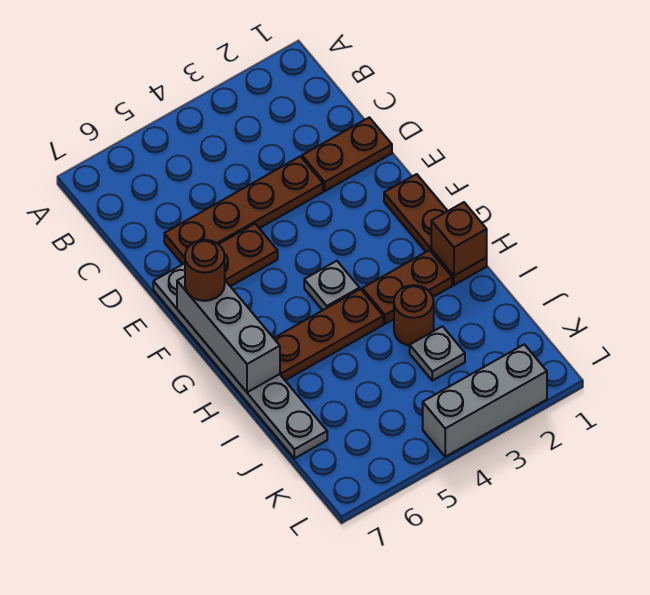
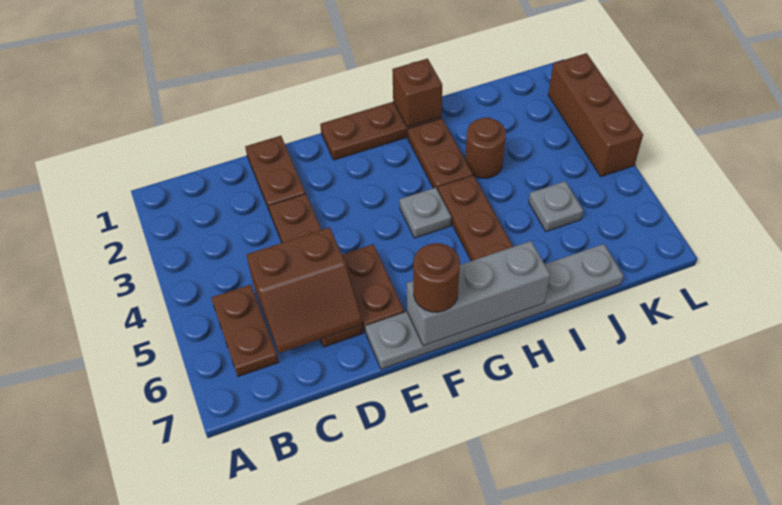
none -> brown plate B5:B6 level 1
none -> brown slope C5:D6 level 2 top 5
grey plate J3 level 1 -> grey plate J5 level 1
grey brick L2:L4 level 1 -> brown brick L2:L4 level 1

